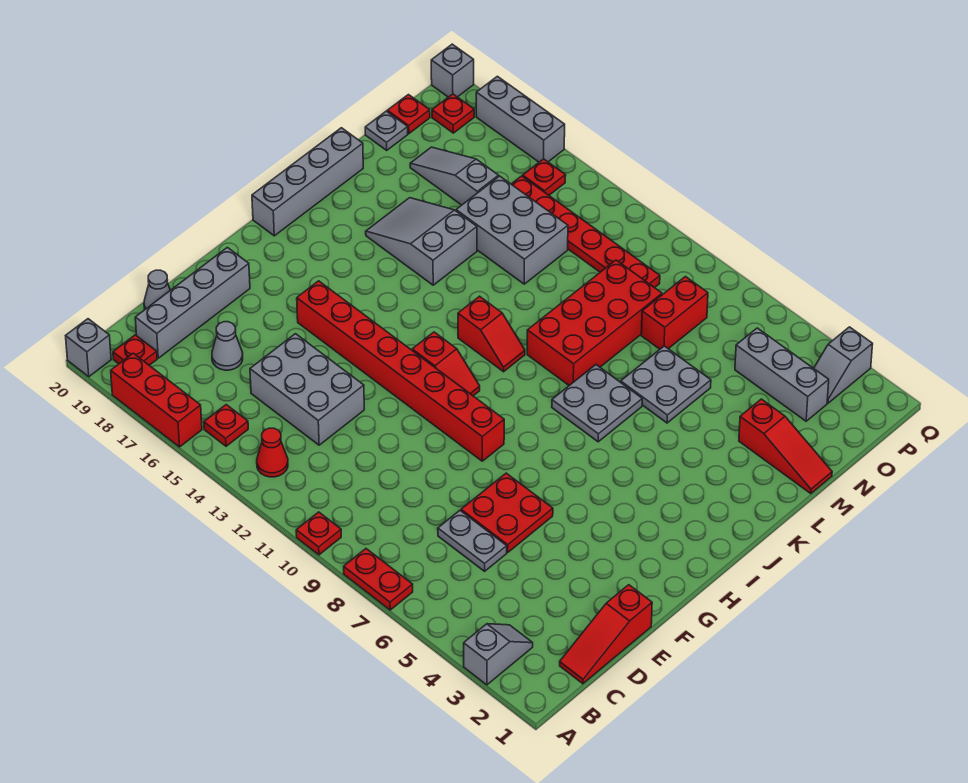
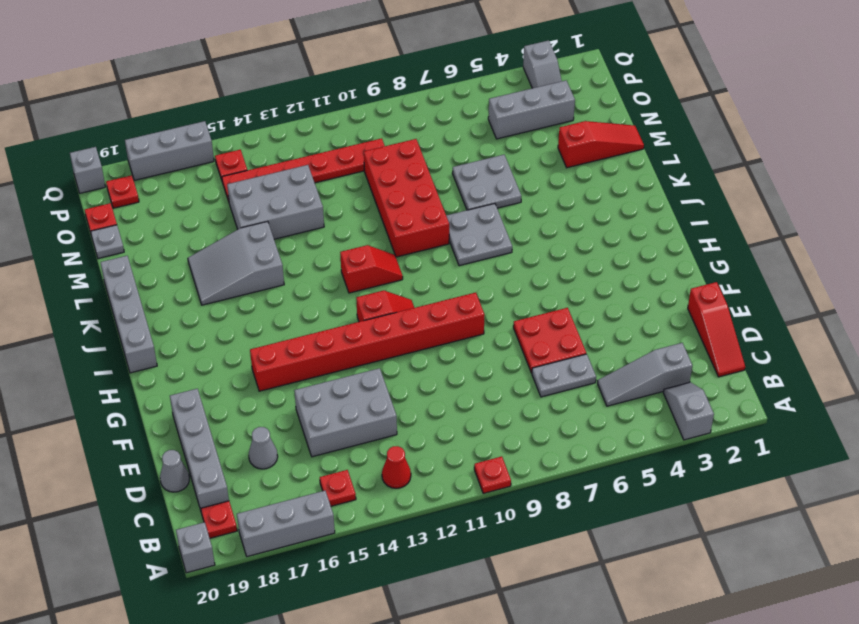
red plate A7:A8 level 1 -> none
red brick A16:A18 level 1 -> grey brick A16:A18 level 1
red brick N8:O8 level 1 -> none
grey slope N16:N18 level 1 top 16 -> grey slope C3:C5 level 1 top 3

